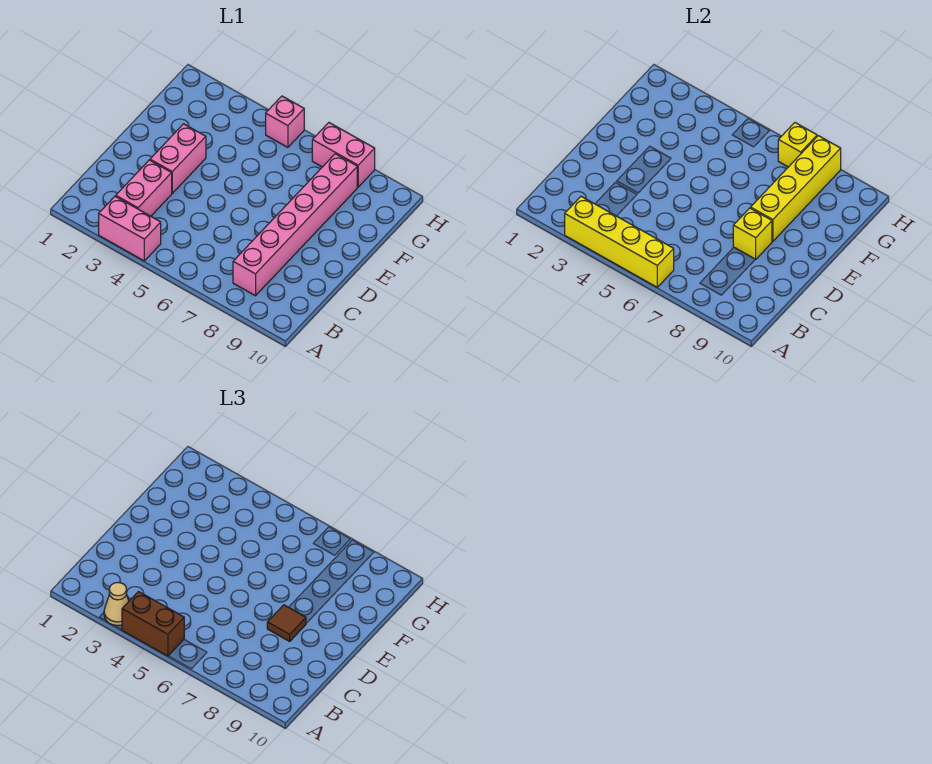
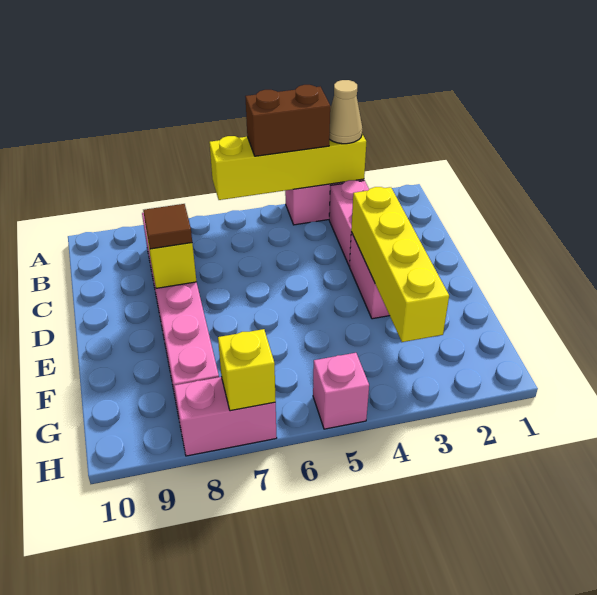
yellow brick E8:H8 level 2 -> yellow brick D3:G3 level 2

